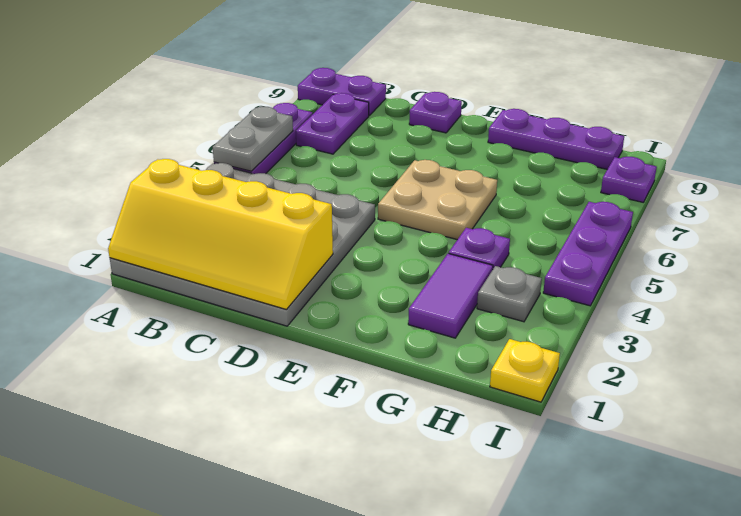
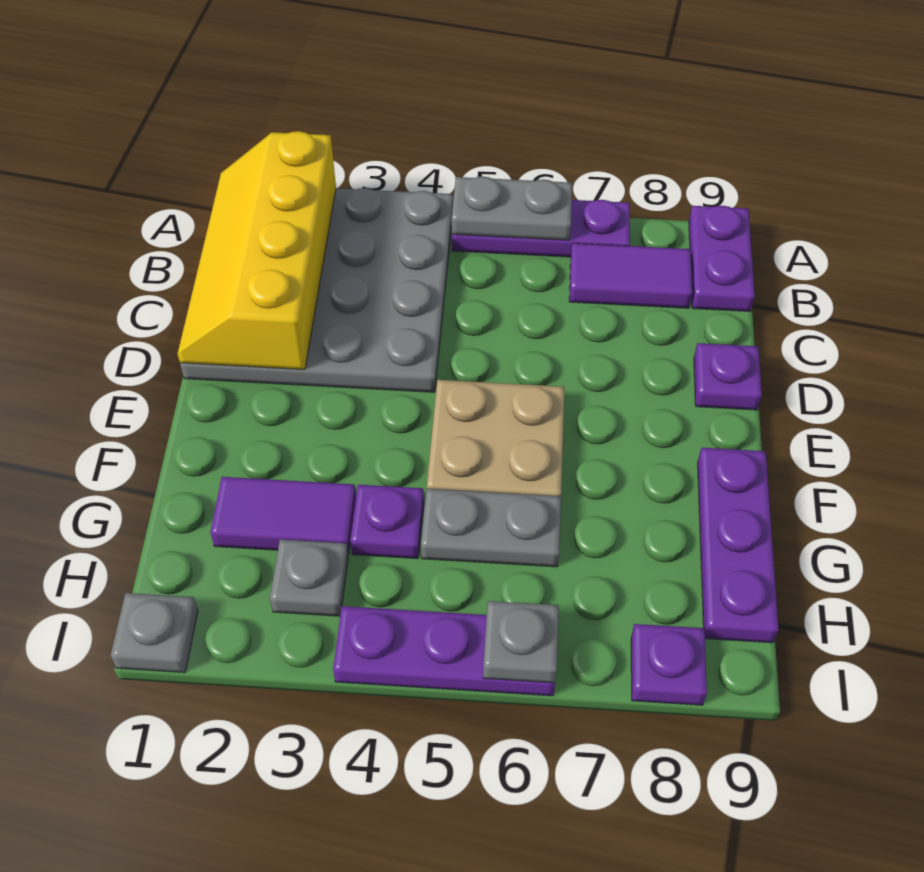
purple plate B7:B8 level 1 -> purple tile B7:B8 level 1
none -> grey plate G5:G6 level 1
yellow plate I1 level 1 -> grey plate I1 level 1
none -> grey plate I6 level 2

